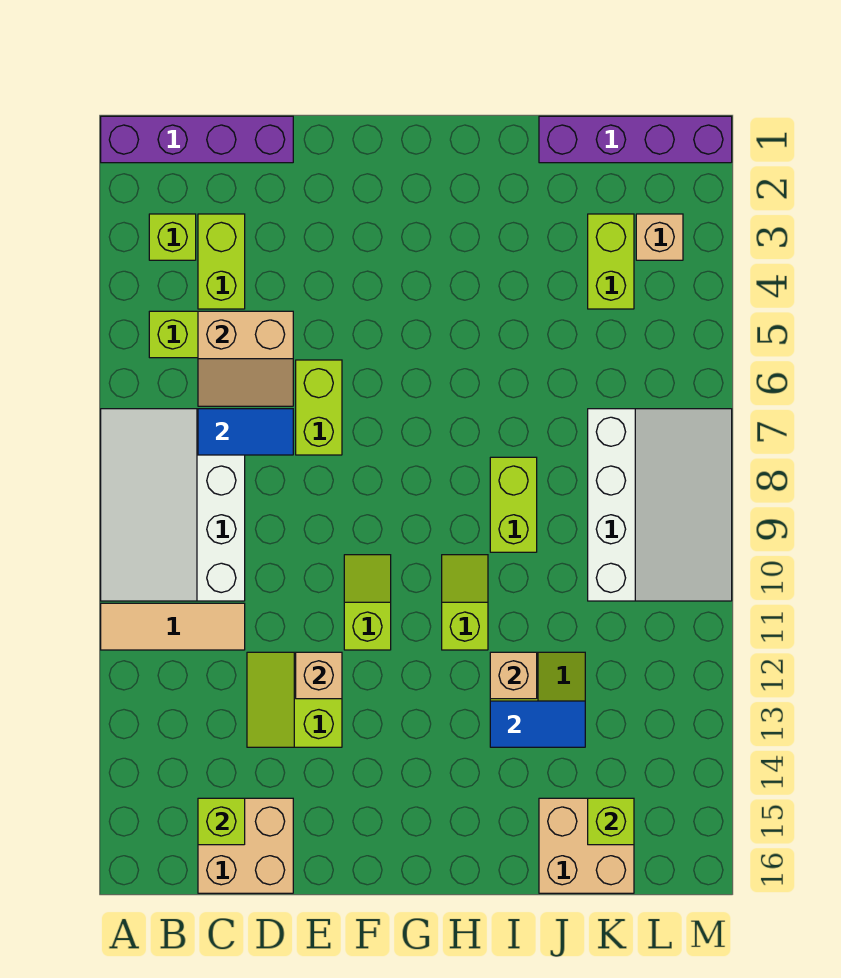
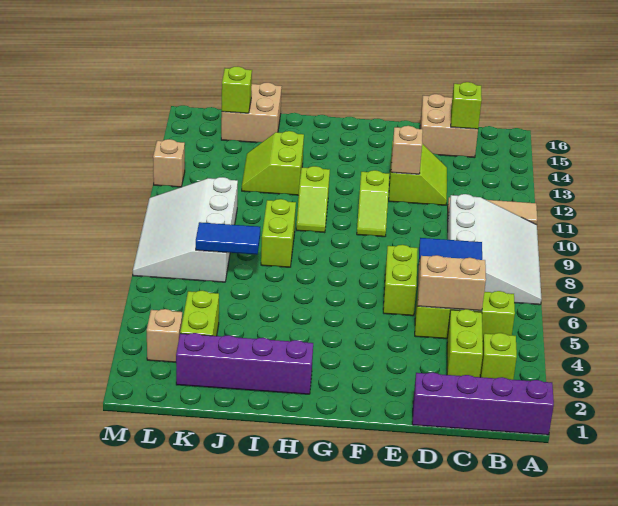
tan brick I12 level 2 -> tan brick M12 level 1
blue tile I13:J13 level 2 -> blue tile J7:K7 level 2
purple brick J1:M1 level 1 -> purple brick H2:K2 level 1

